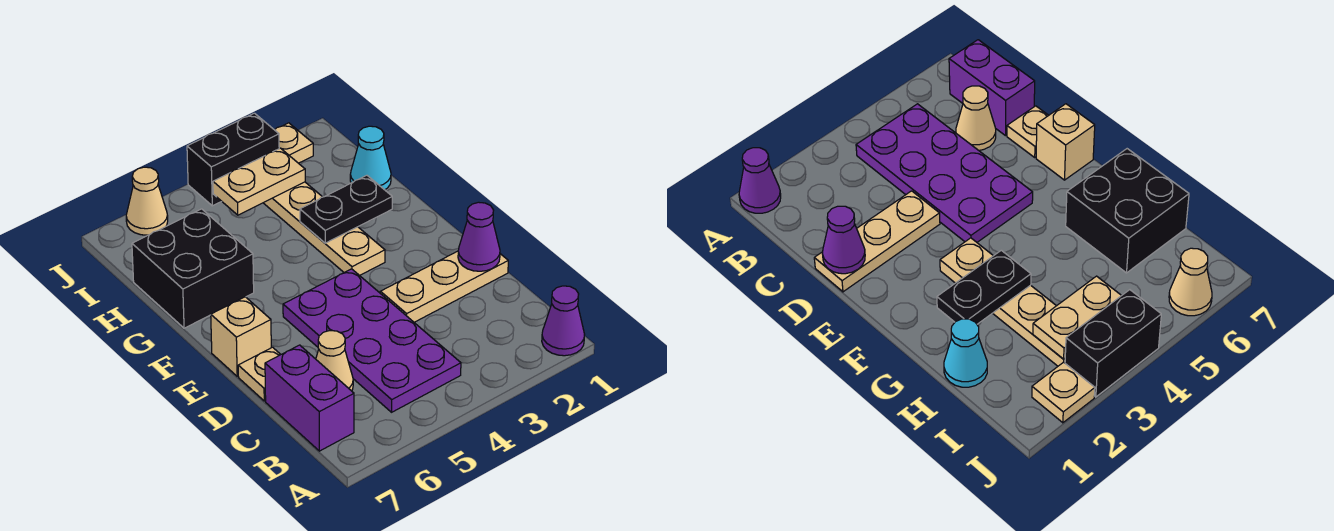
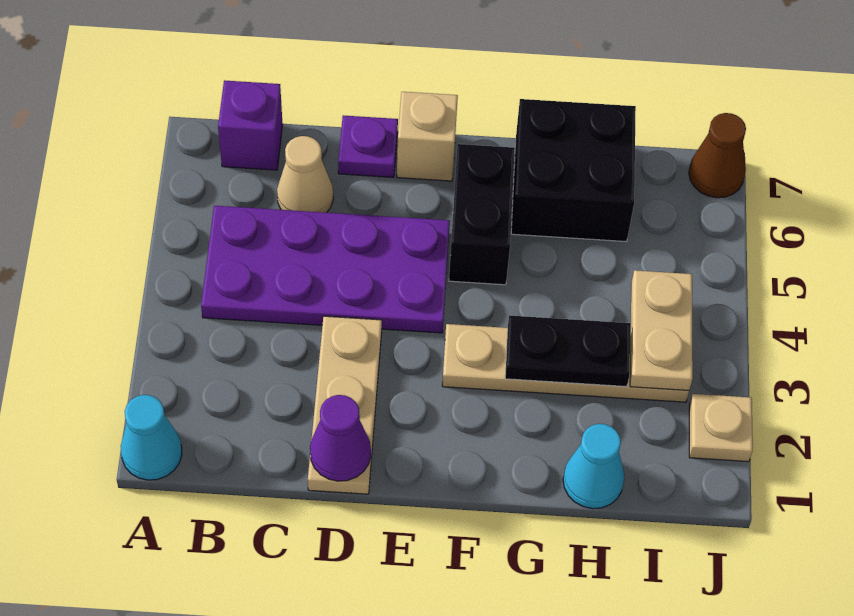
purple cone A1 level 1 -> cyan cone A1 level 1
purple brick B7:C7 level 1 -> purple brick B7 level 1
tan plate D7 level 1 -> purple plate D7 level 1
black plate G2:G3 level 2 -> black plate G3:H3 level 2
black brick J3:J4 level 1 -> black brick F5:F6 level 1
tan cone J6 level 1 -> none
none -> brown cone J7 level 1

